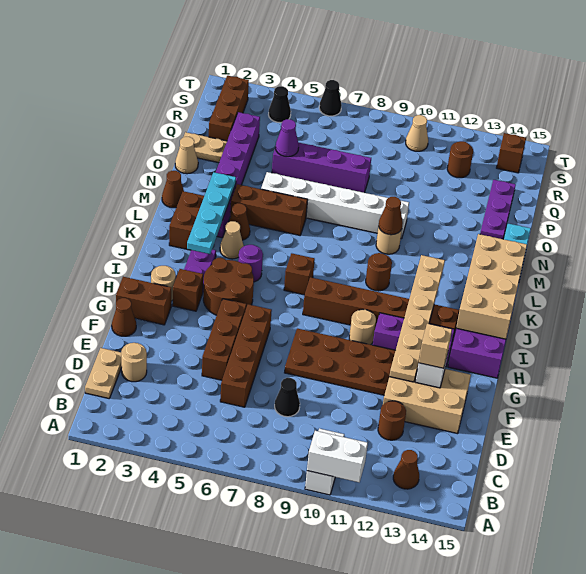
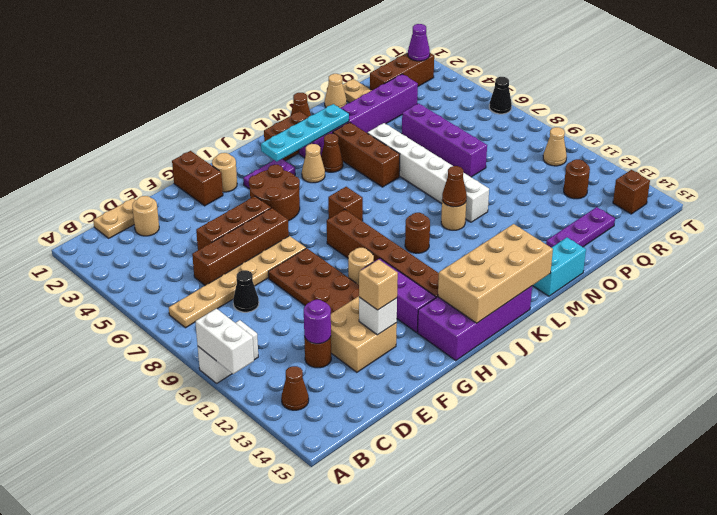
tan brick E12:F14 level 1 -> tan brick E12:F13 level 1
brown cone F1 level 1 -> none
tan plate F12:K12 level 2 -> tan plate B7:G7 level 1
brown brick H3 level 1 -> none
purple round brick J5 level 1 -> purple round brick D12 level 2
purple cone P5 level 2 -> purple cone S2 level 2
black cone S4 level 1 -> none

